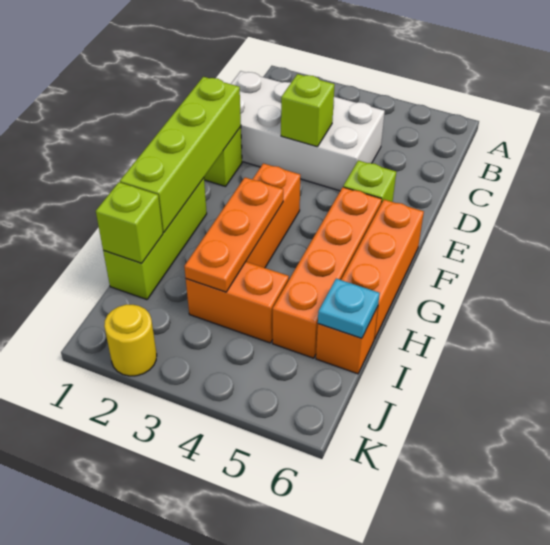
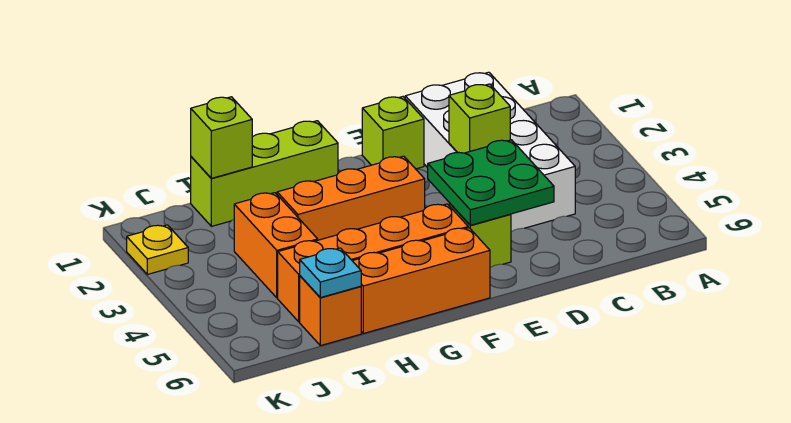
none -> green plate D4:E5 level 2
lime brick E1:H1 level 2 -> none
orange plate G3:I3 level 2 -> none
yellow round brick K2 level 1 -> yellow plate K2 level 1

